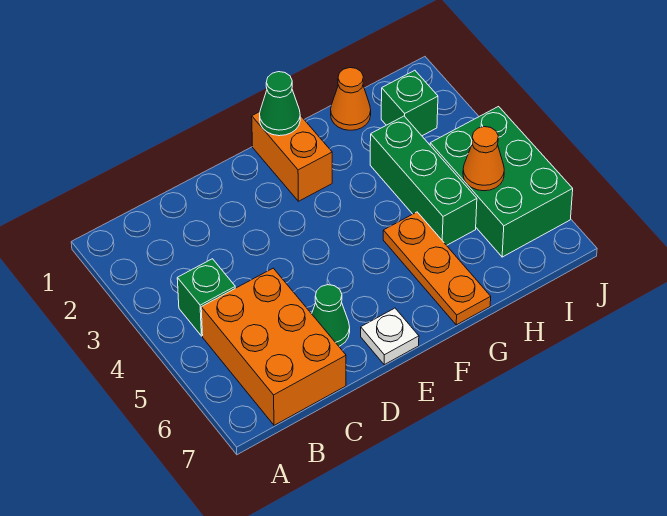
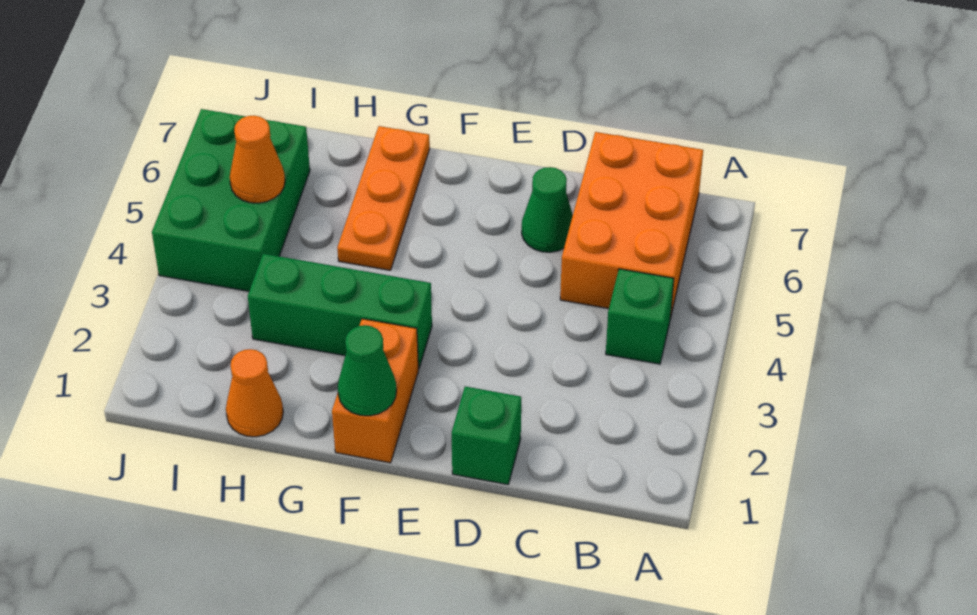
white plate E7 level 1 -> none
green brick H3:H5 level 1 -> green brick F3:H3 level 1
green brick I2 level 1 -> green brick D1 level 1

